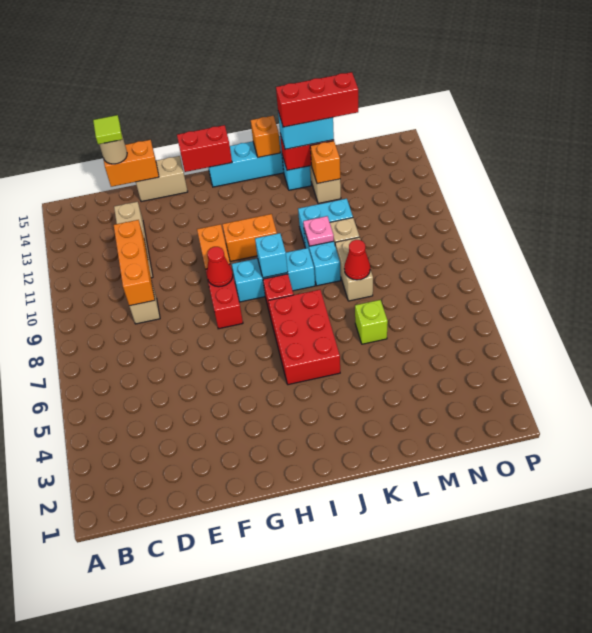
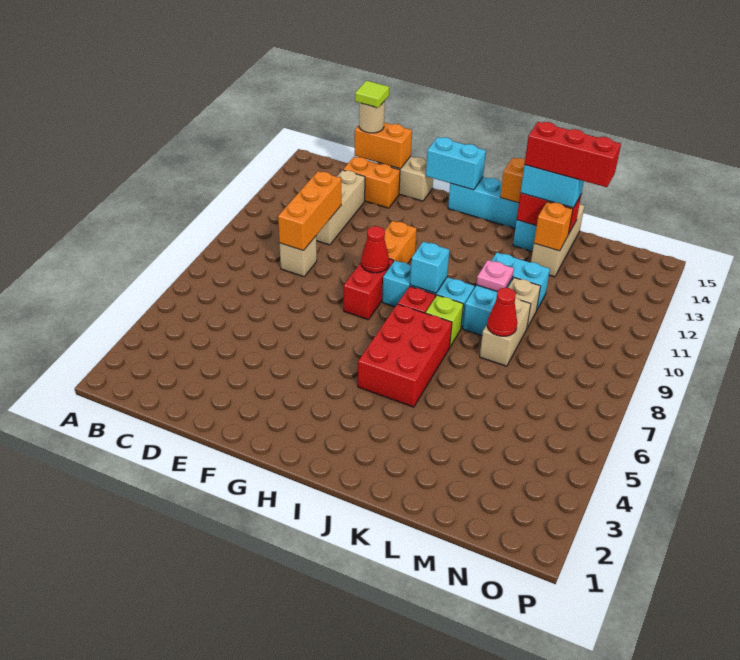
red brick G15:H15 level 2 -> cyan brick G15:H15 level 2
orange brick H11:I11 level 1 -> orange brick D14:E14 level 1
lime brick L6 level 1 -> lime brick J8 level 1

